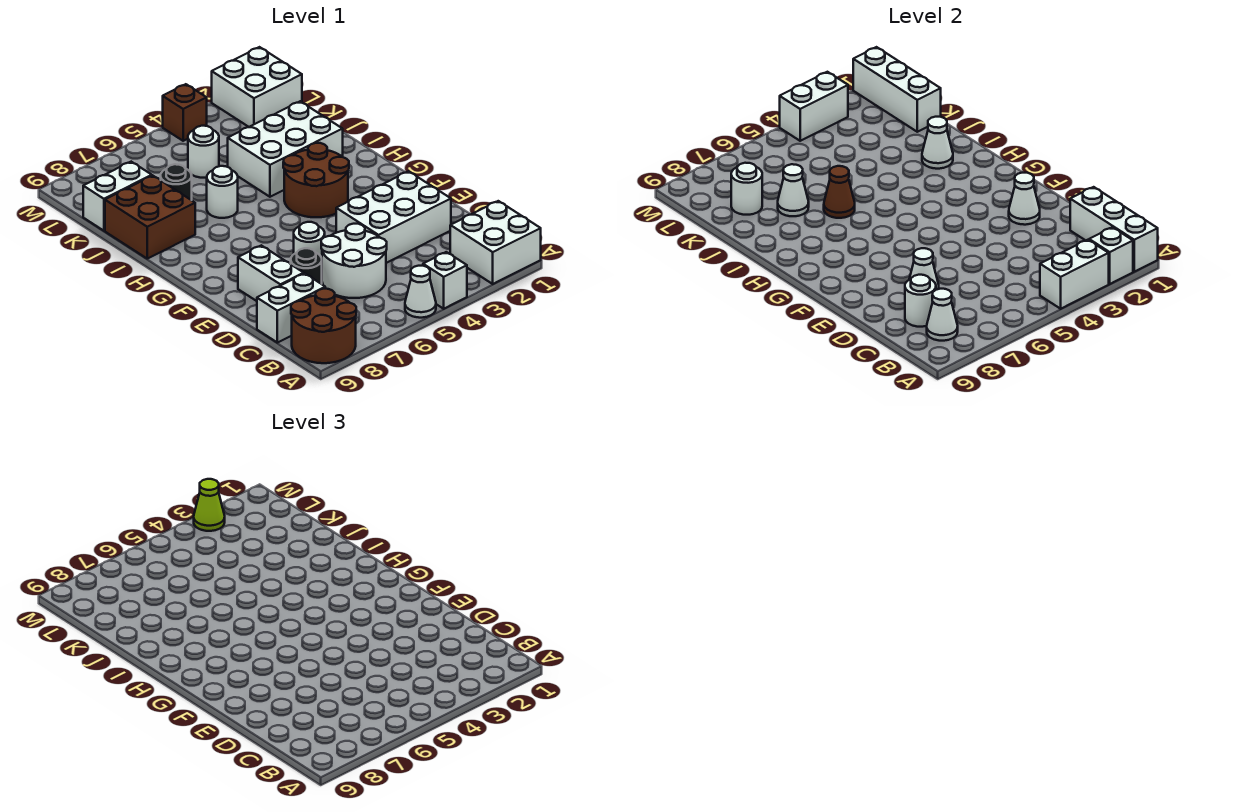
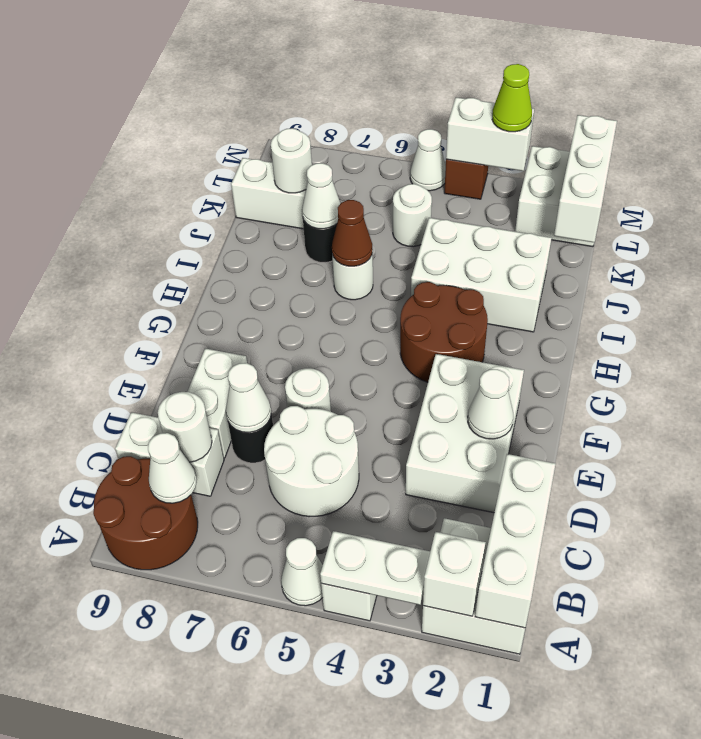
white brick A3:A4 level 2 -> white plate A3:A4 level 2
white brick D2:E4 level 1 -> white brick D2:F3 level 1
white cone I2 level 2 -> white cone M5 level 1
brown brick I8:J9 level 1 -> none

